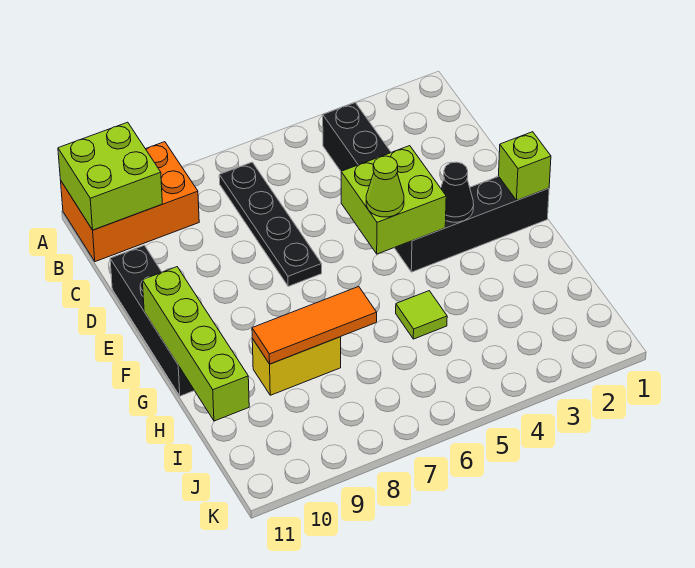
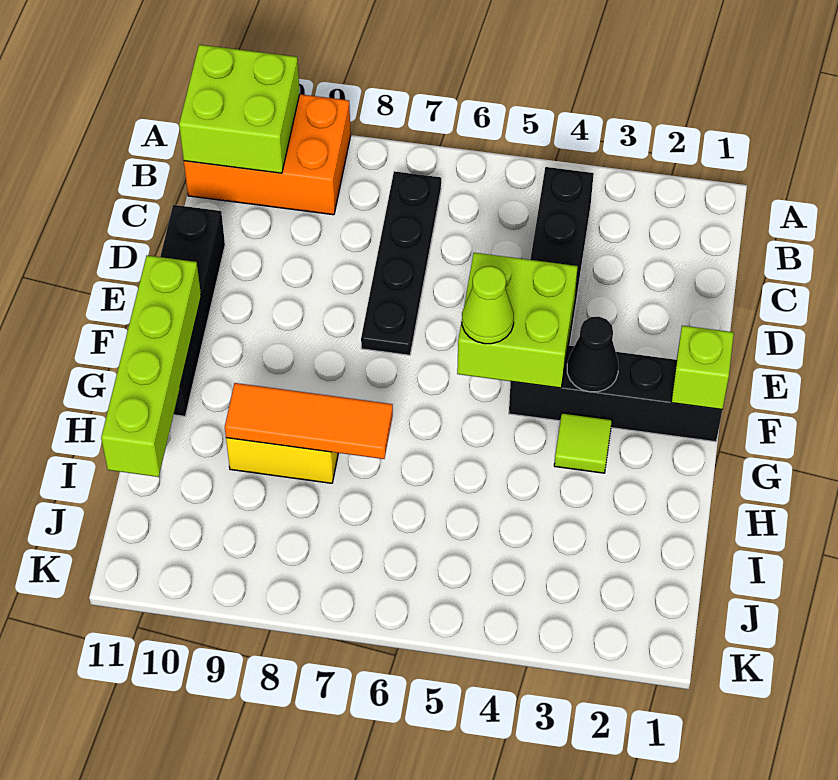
lime tile H5 level 1 -> lime tile G3 level 1

